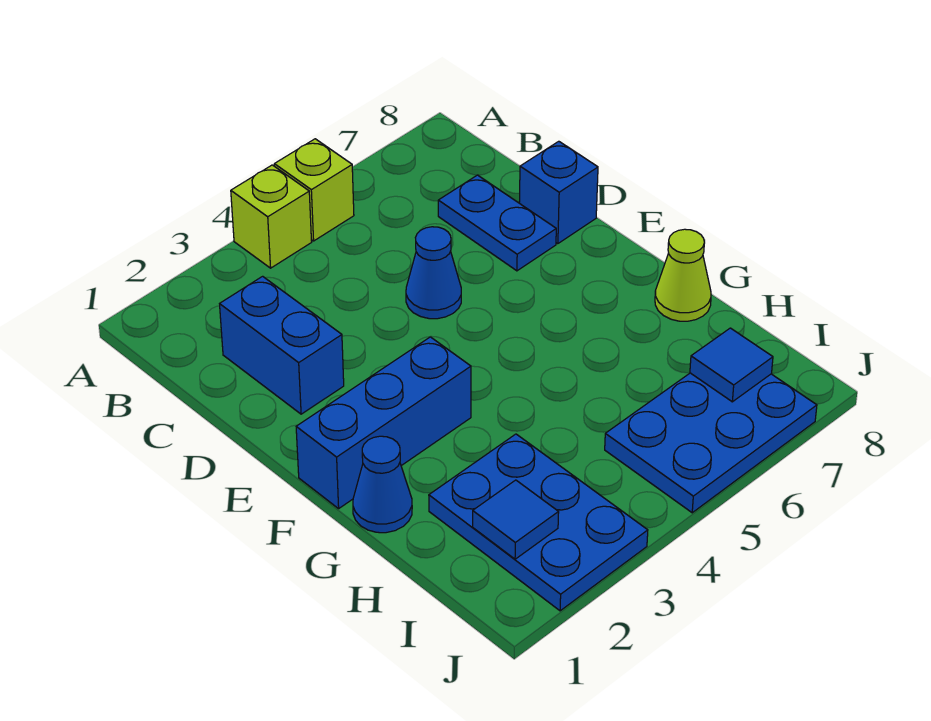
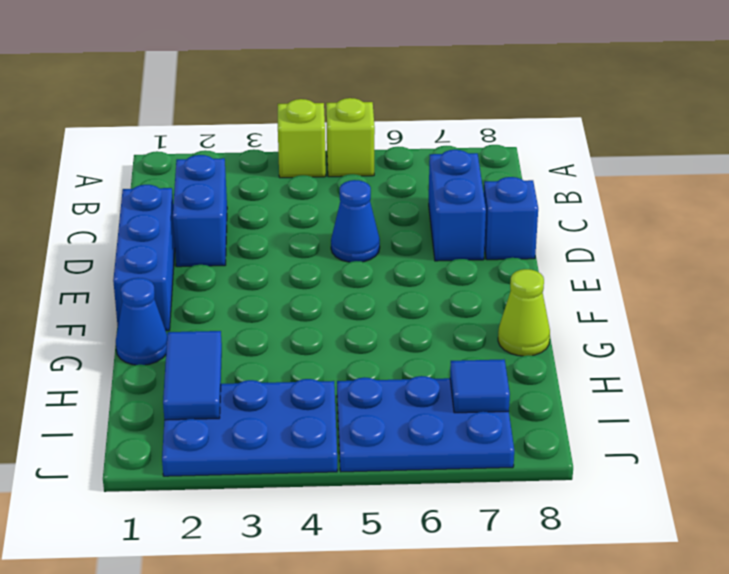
blue plate C7:D7 level 1 -> blue brick C7:D7 level 1
blue brick F1:F3 level 1 -> blue brick D1:F1 level 1
blue plate H2:J3 level 1 -> blue plate I2:J4 level 1
blue tile I2 level 2 -> blue tile H2:I2 level 2

